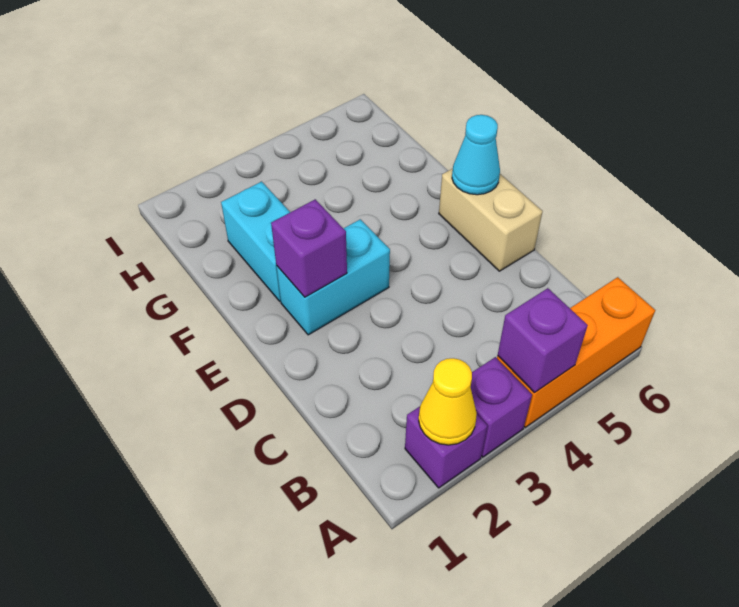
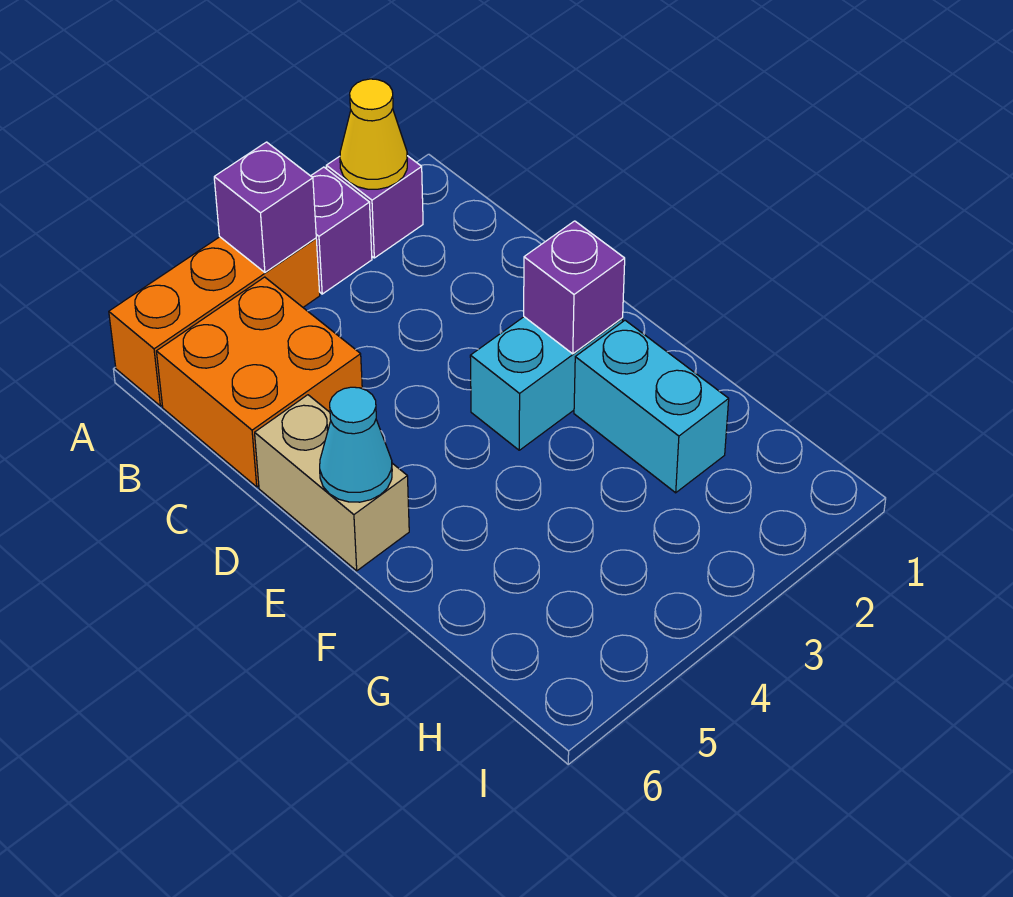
none -> orange brick B5:C6 level 1

